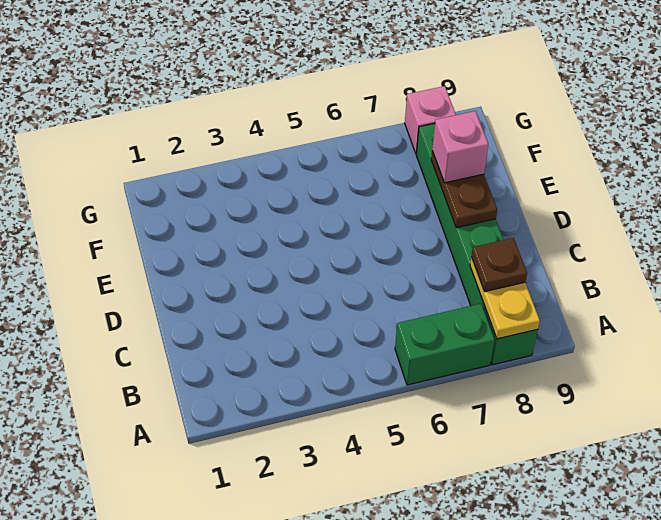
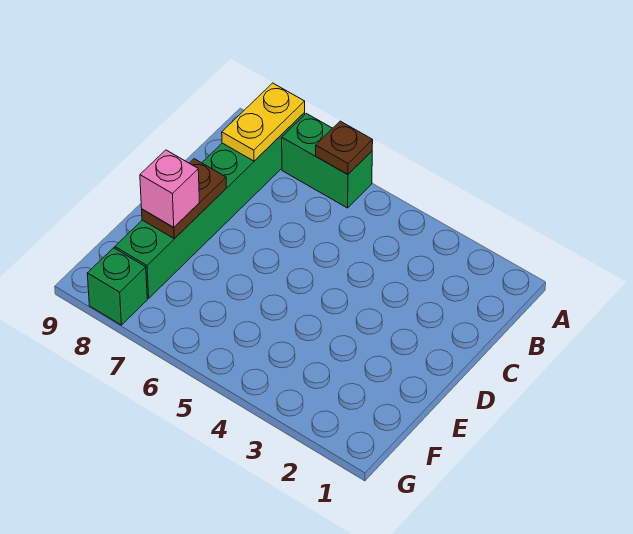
brown plate B8 level 3 -> brown plate A6 level 2
pink brick G8 level 1 -> green brick G8 level 1

